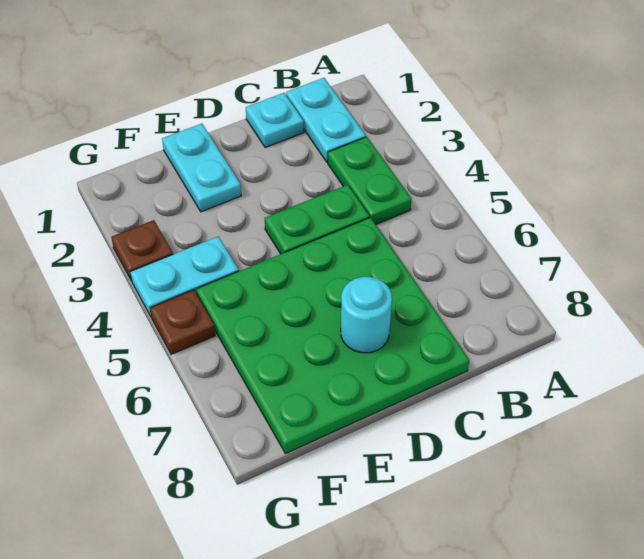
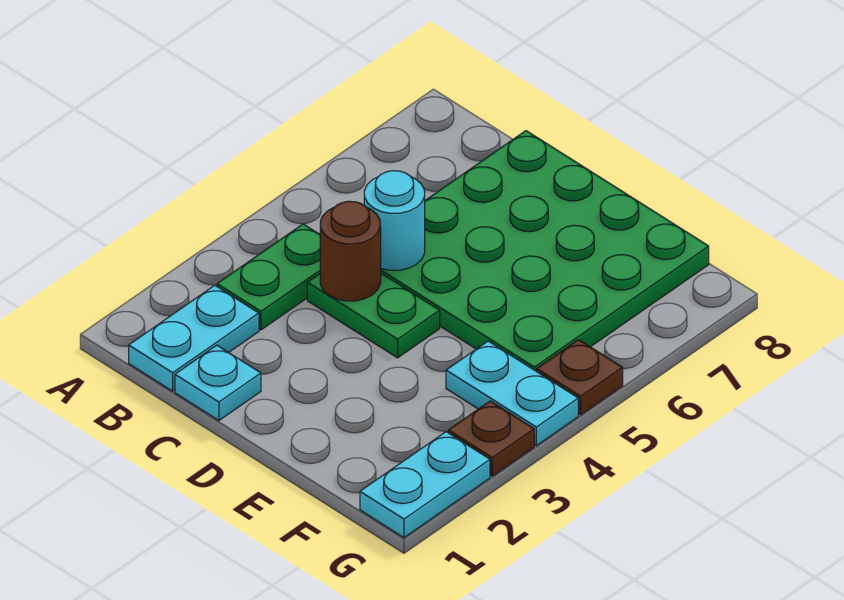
none -> brown round brick C4 level 2
cyan round brick D7 level 2 -> cyan round brick C5 level 2
cyan plate E1:E2 level 1 -> cyan plate G1:G2 level 1

